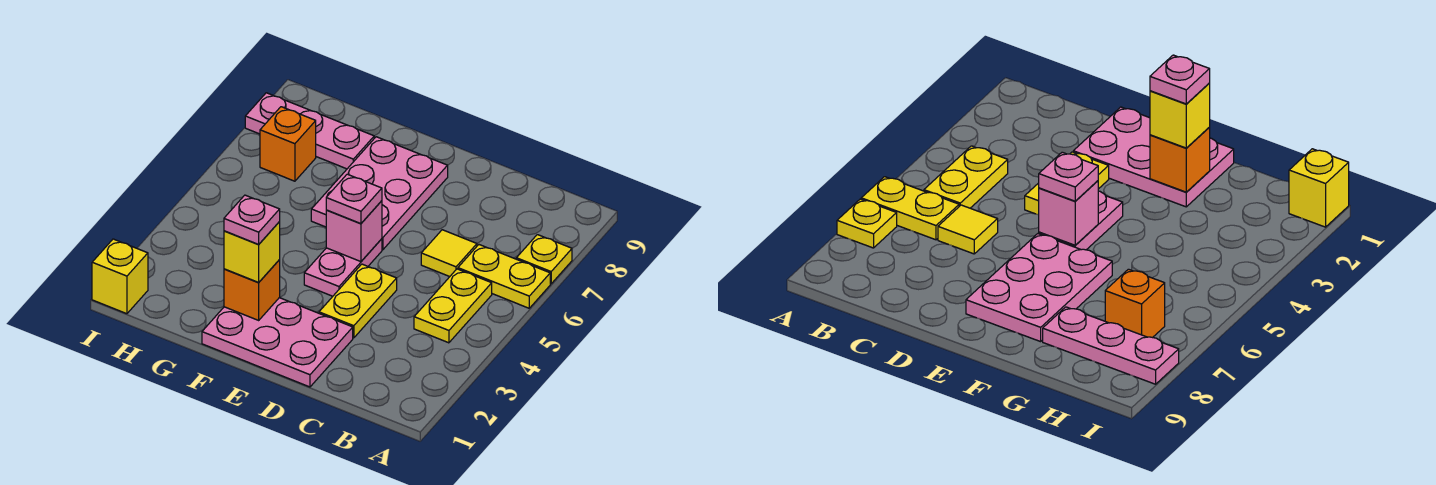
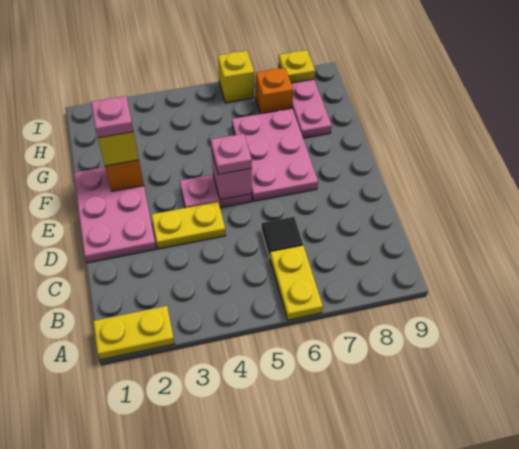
yellow plate A7 level 1 -> yellow plate I8 level 2
yellow plate B4:B5 level 1 -> yellow plate A1:A2 level 1
yellow tile C6 level 1 -> black tile C6 level 1
pink plate E6:F8 level 1 -> pink plate E6:G7 level 1
yellow brick I1 level 1 -> yellow brick I6 level 1

